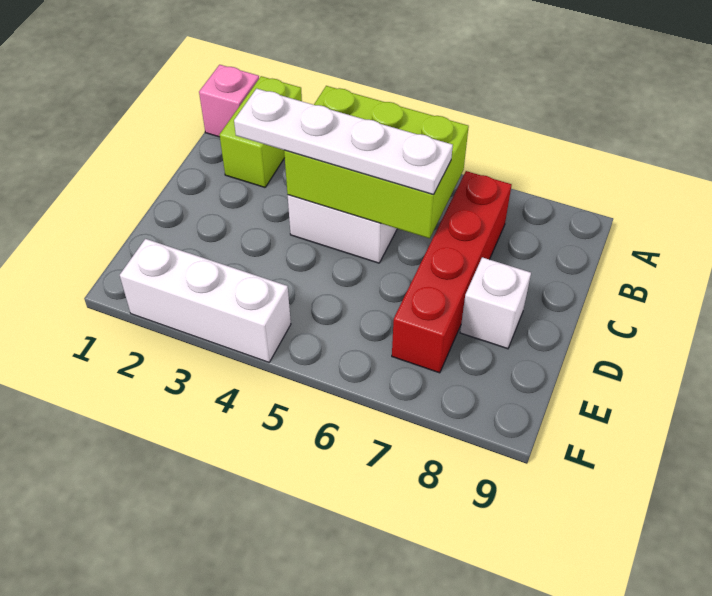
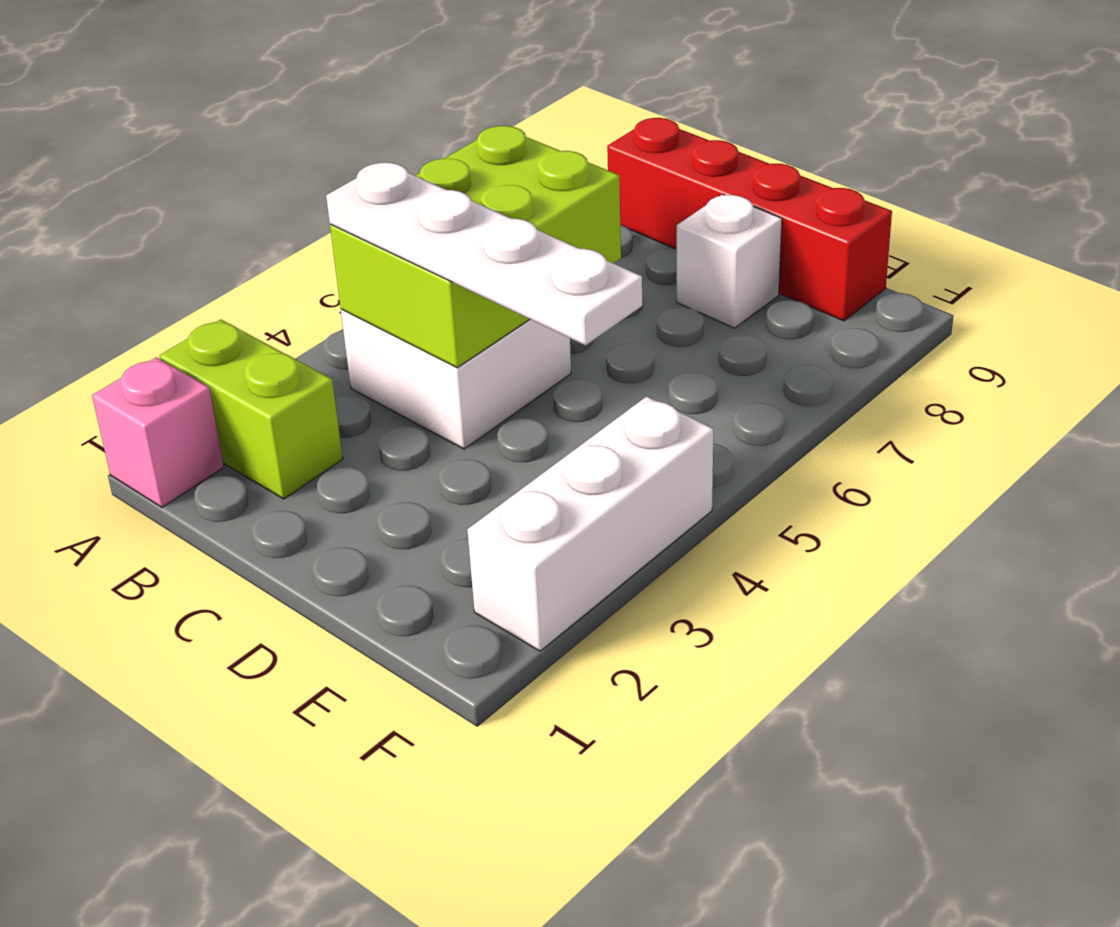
red brick B7:E7 level 1 -> red brick B9:E9 level 1
white plate C3:C6 level 3 -> white plate B4:E4 level 3

